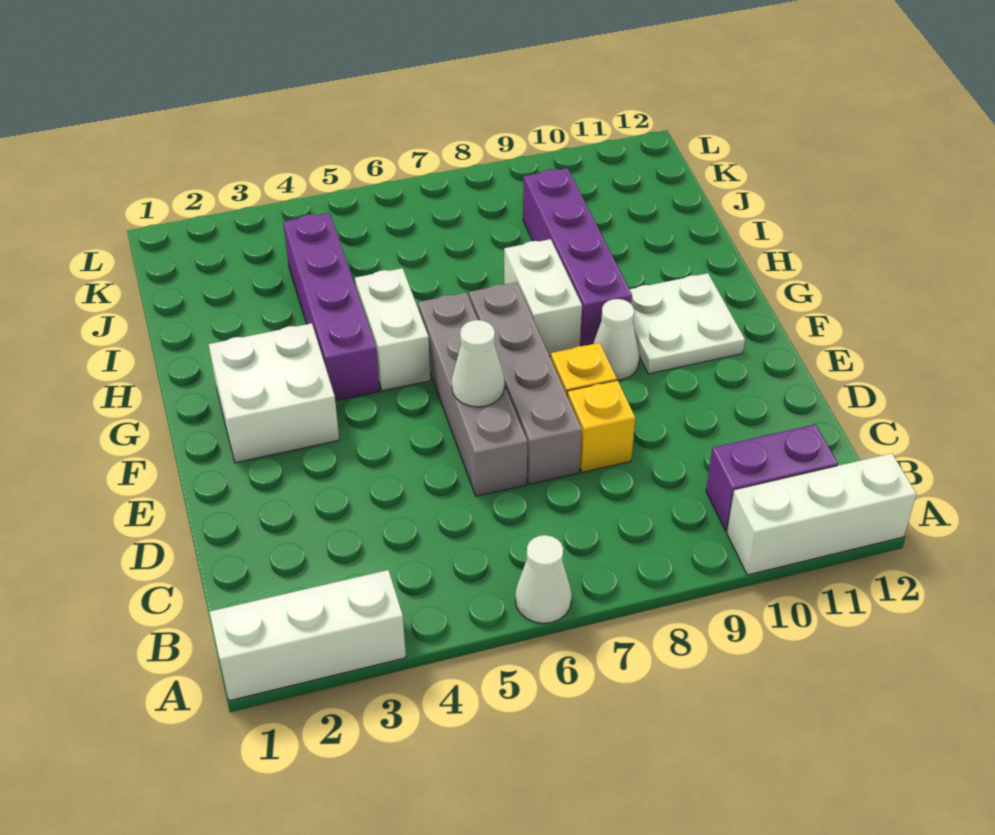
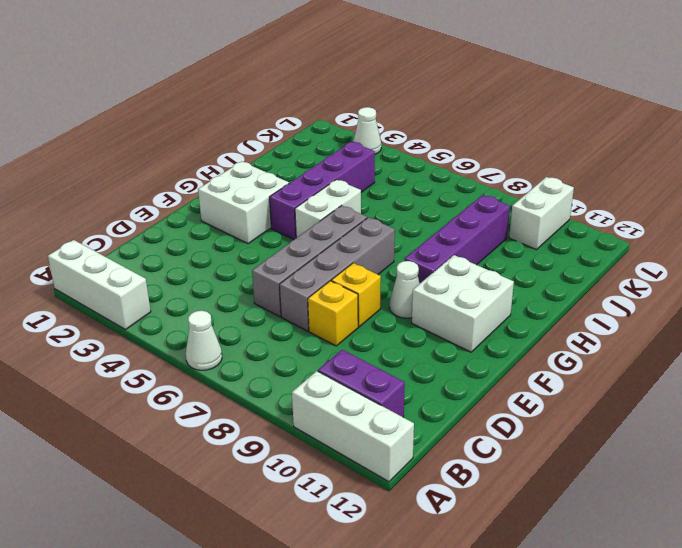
white cone E6 level 2 -> white cone L3 level 1
white plate F10:G11 level 1 -> white brick F10:G11 level 1
white brick G8:H8 level 1 -> white brick K10:L10 level 1

